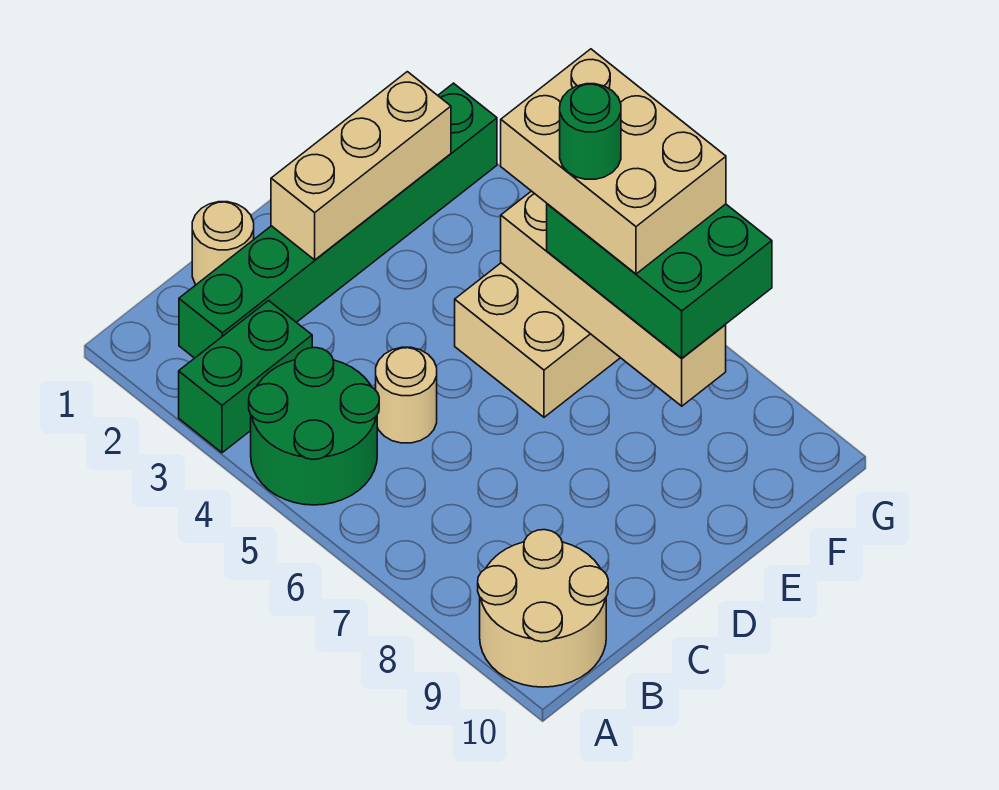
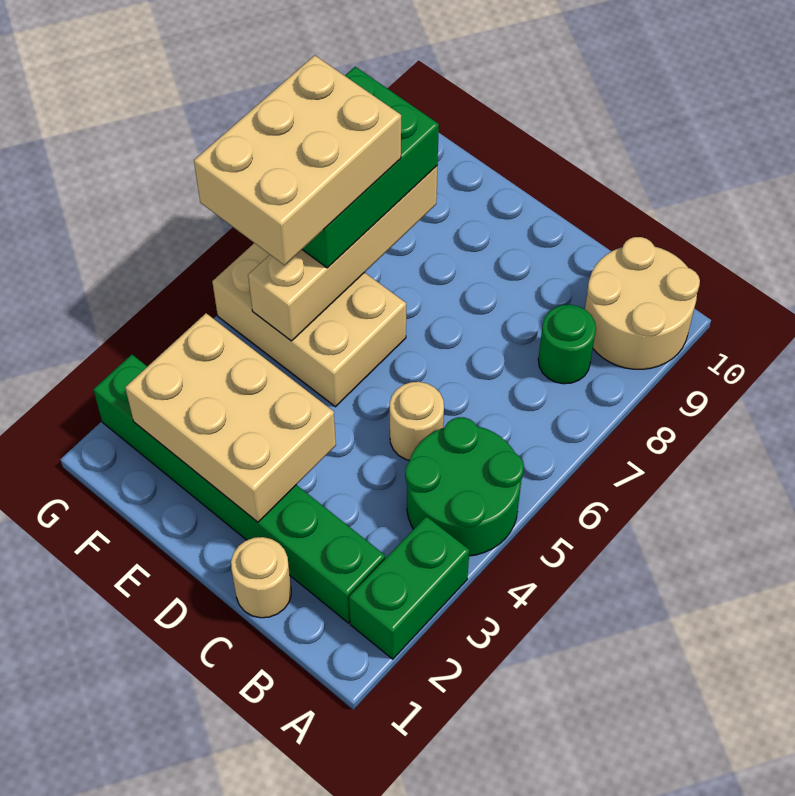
green brick A3:B3 level 1 -> green brick A2:A3 level 1
tan brick D2:F2 level 2 -> tan brick D2:F3 level 2
green round brick F6 level 5 -> green round brick B8 level 1

